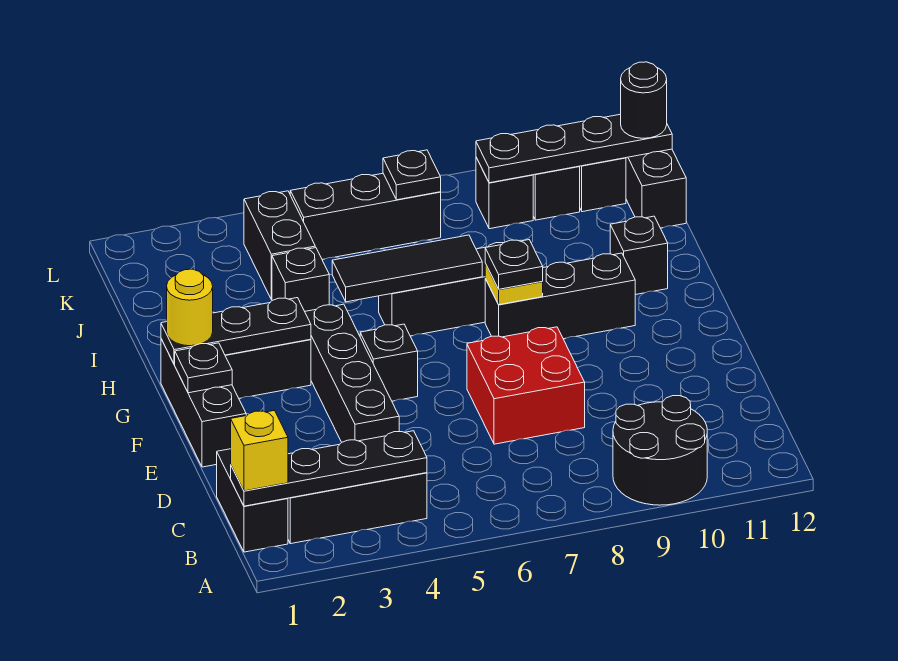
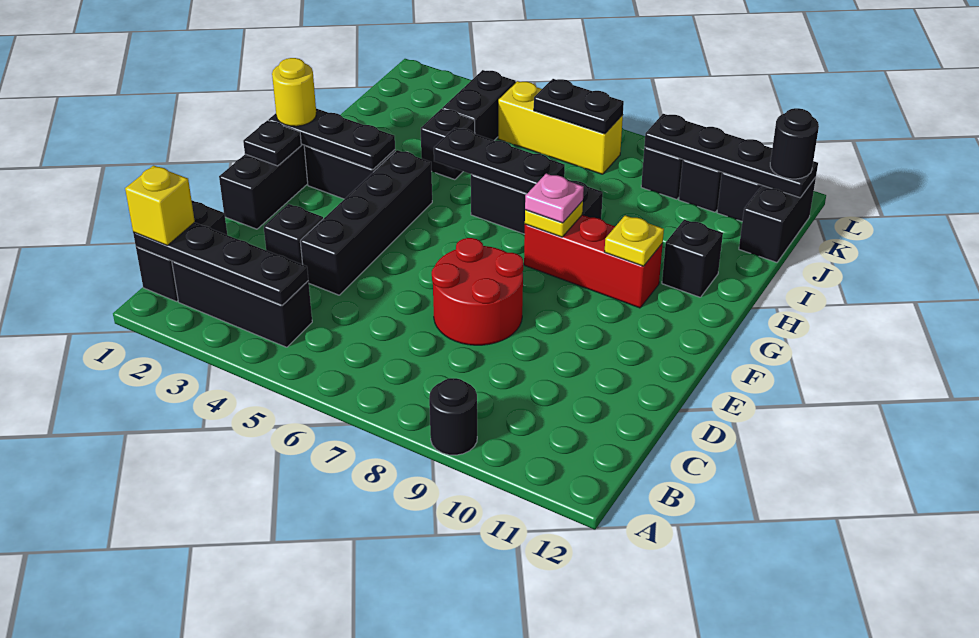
black round brick A9:B10 level 1 -> black round brick A9 level 1
red brick D7:E8 level 1 -> red round brick D7:E8 level 1
black brick F5 level 1 -> black brick D3 level 1
black brick G8:G10 level 1 -> red brick G8:G10 level 1
black plate G8 level 3 -> pink plate G8 level 3
none -> yellow plate G10 level 2
black tile H5:H7 level 2 -> black plate H5:H7 level 2
black brick K5:K7 level 1 -> yellow brick K5:K7 level 1
black plate K7 level 2 -> black plate K6:K7 level 2

